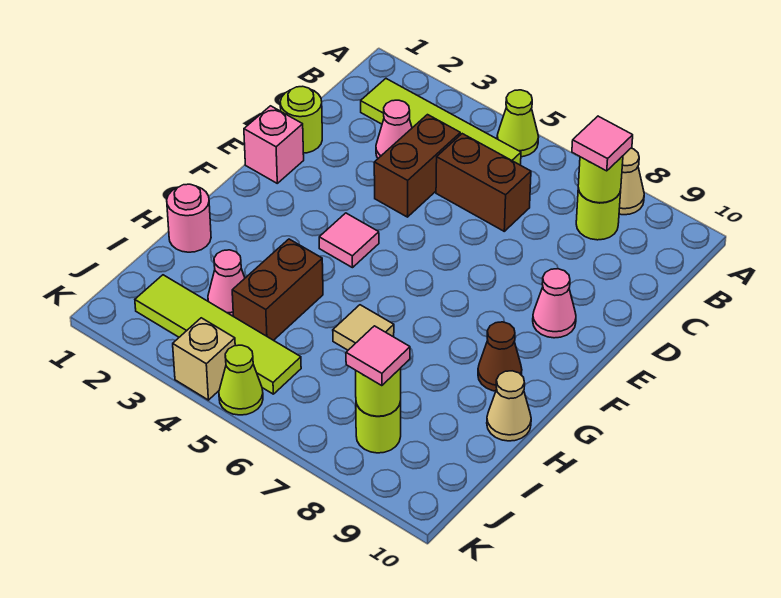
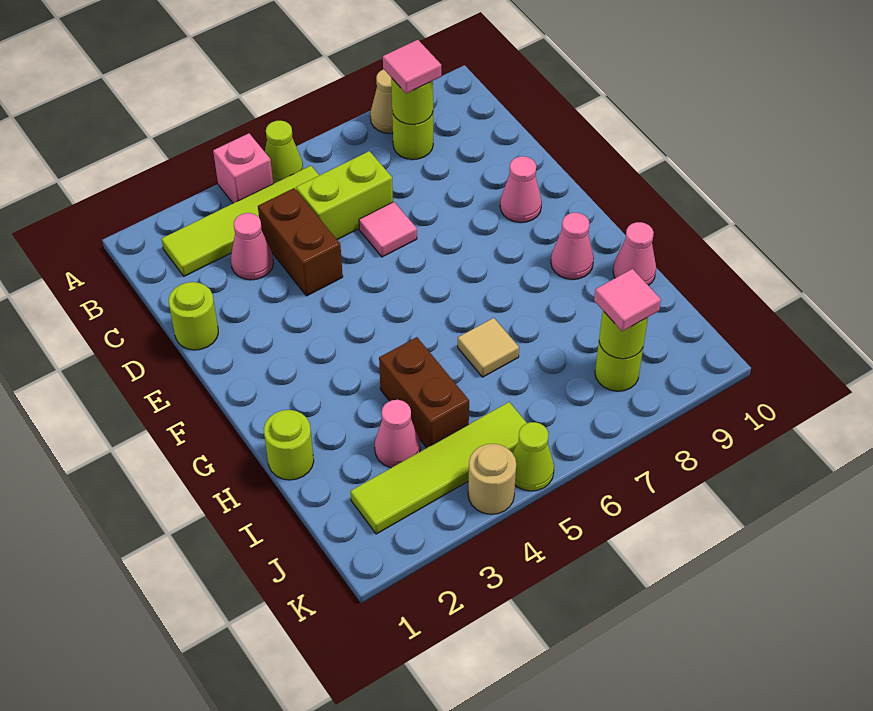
brown brick C5:C6 level 1 -> lime brick C5:C6 level 1
pink brick E1 level 1 -> pink brick A4 level 1
pink tile F4 level 1 -> pink tile D6 level 1
brown cone G9 level 1 -> pink cone G9 level 1
pink round brick H1 level 1 -> lime round brick H1 level 1
tan cone H10 level 1 -> pink cone H10 level 1
tan brick K4 level 1 -> tan round brick K4 level 1

